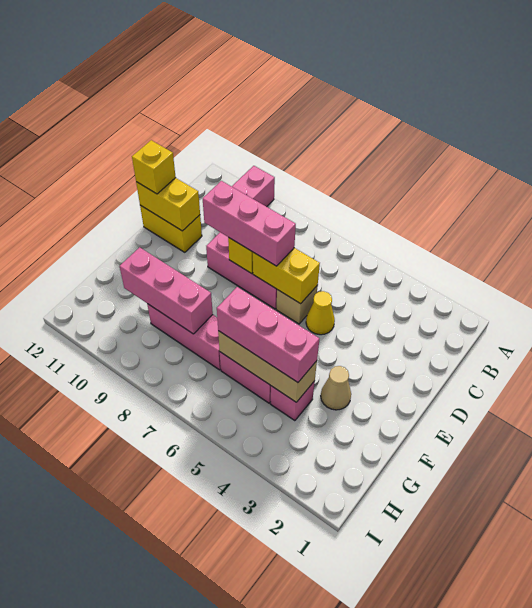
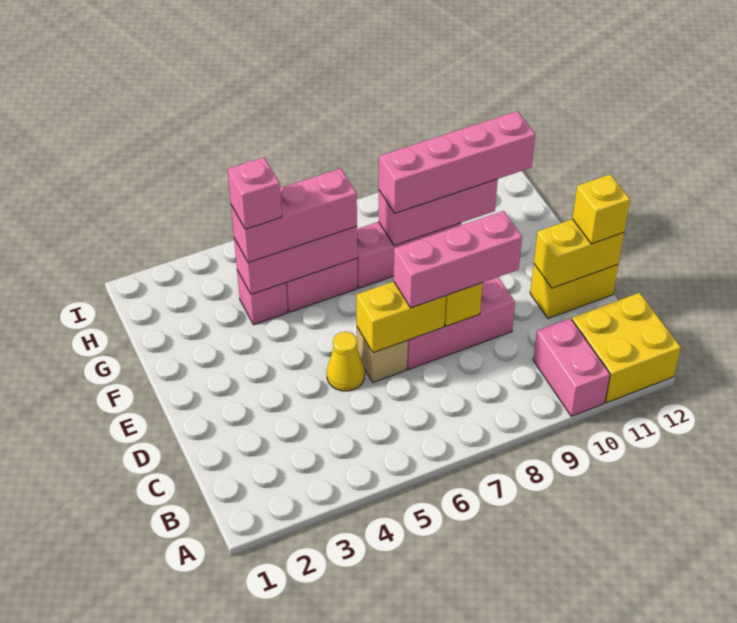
none -> yellow brick A11:B12 level 1
tan cone F3 level 1 -> none
tan brick G4:G6 level 2 -> pink brick G4:G6 level 2
none -> pink brick G4 level 4
none -> pink brick G8:G11 level 3

